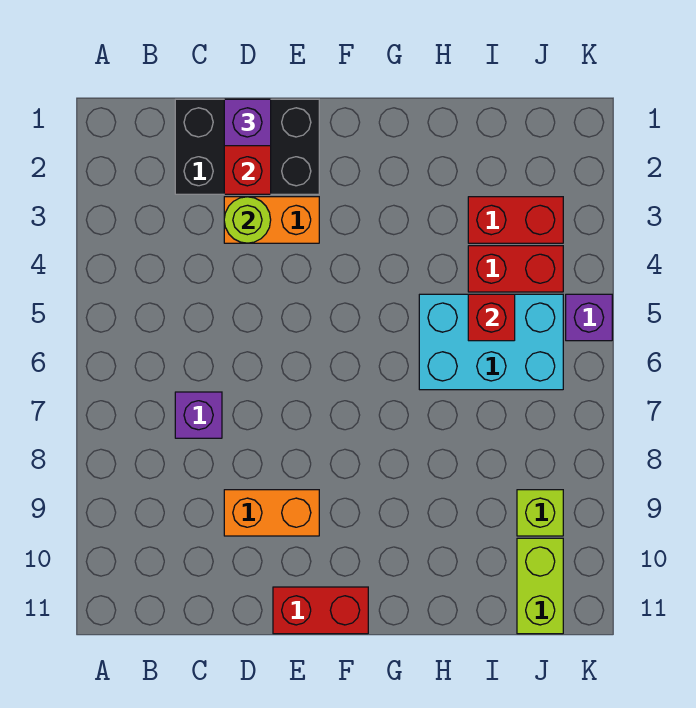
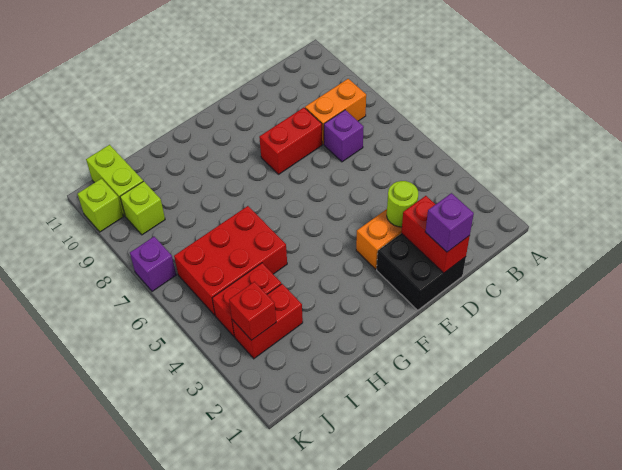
black brick C1:E2 level 1 -> black brick D1:E2 level 1
orange brick D9:E9 level 1 -> orange brick B8:C8 level 1
red brick E11:F11 level 1 -> red brick D8:E8 level 1
cyan brick H5:J6 level 1 -> red brick H5:J6 level 1
red brick I5 level 2 -> red brick J3 level 2
purple brick K5 level 1 -> purple brick K7 level 1
none -> lime brick K10 level 1

